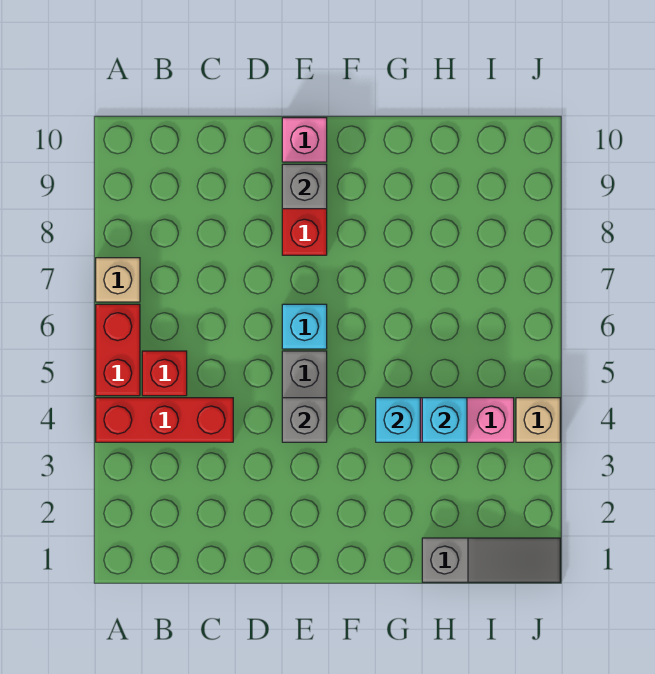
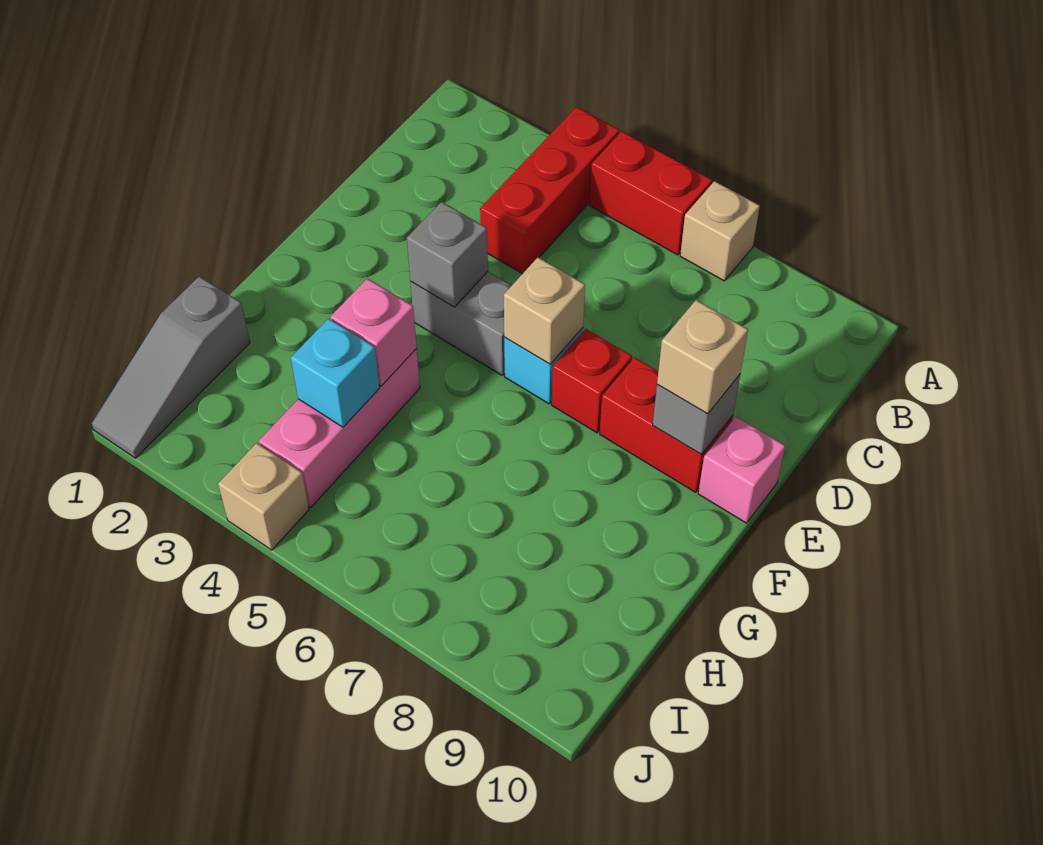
red brick B5 level 1 -> red brick E7 level 1
none -> tan brick E6 level 2
none -> tan brick E9 level 3
cyan brick G4 level 2 -> pink brick G4 level 2

